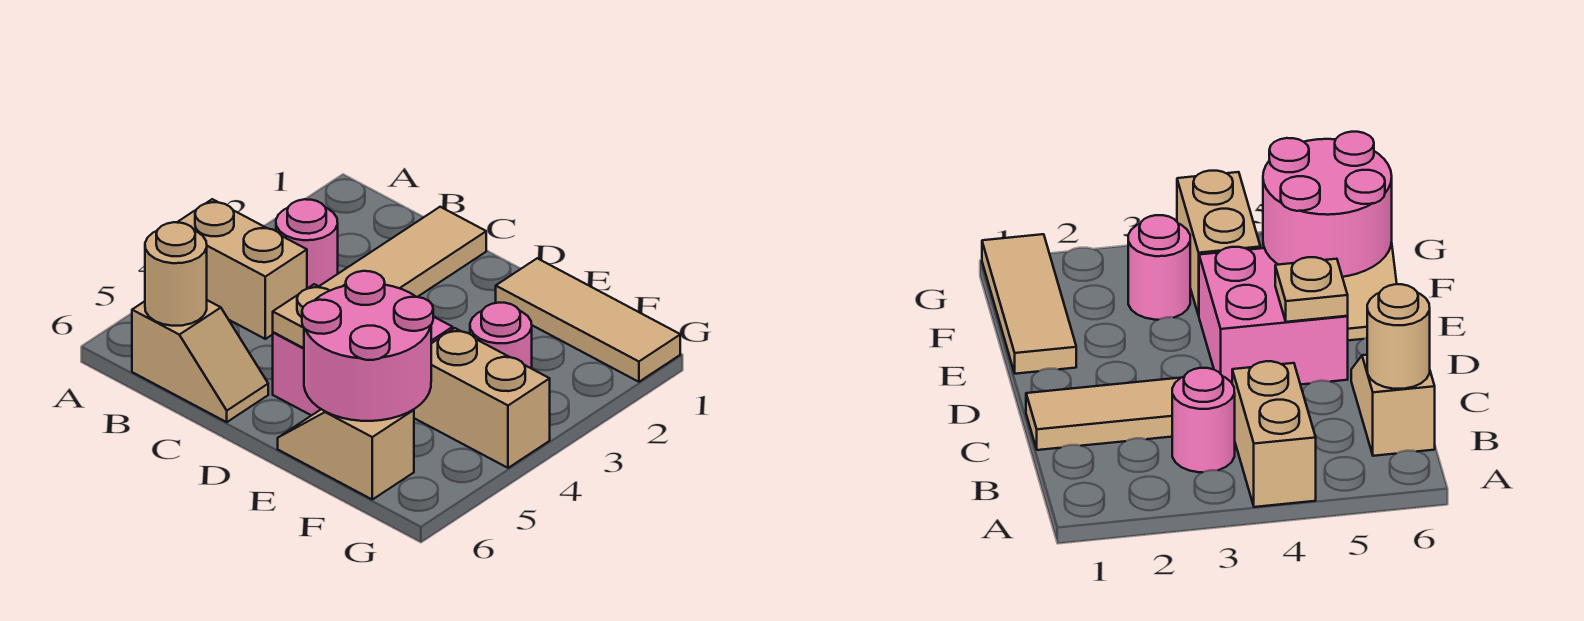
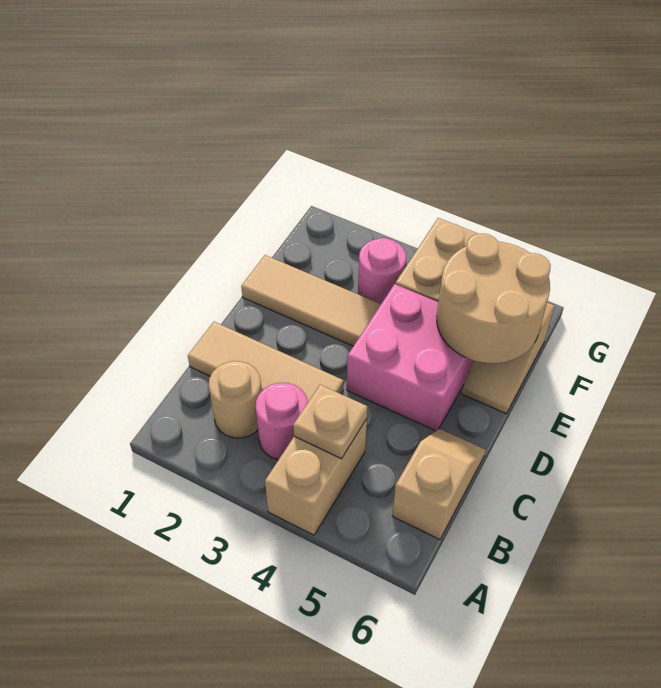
tan round brick B6 level 2 -> tan round brick B2 level 1
tan plate D5 level 2 -> tan plate B4 level 2
tan tile E1:G1 level 1 -> tan tile E1:E3 level 1
pink round brick E5:F6 level 2 -> tan round brick E5:F6 level 2

